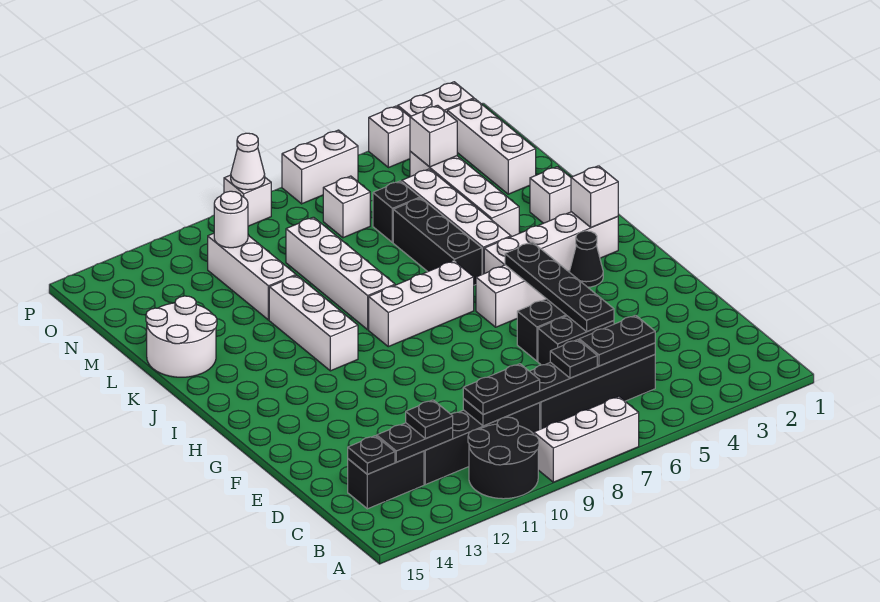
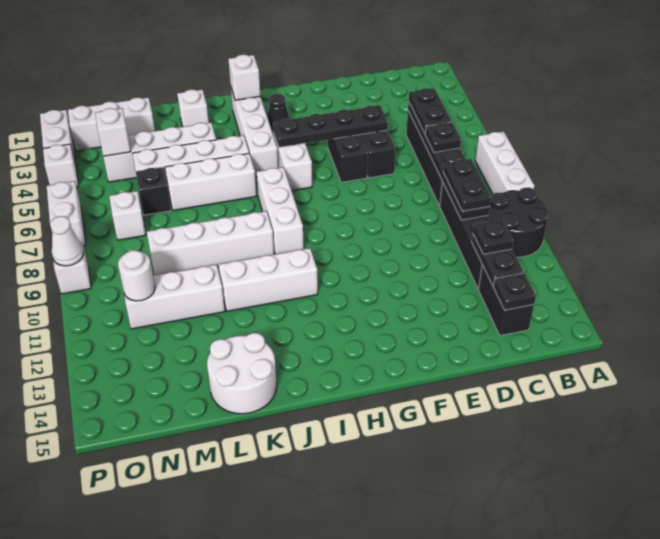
black brick J6:L6 level 1 -> white brick J6:L6 level 1

